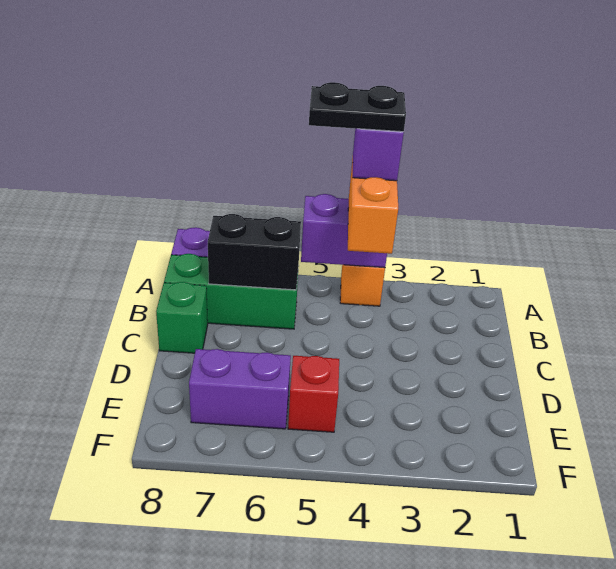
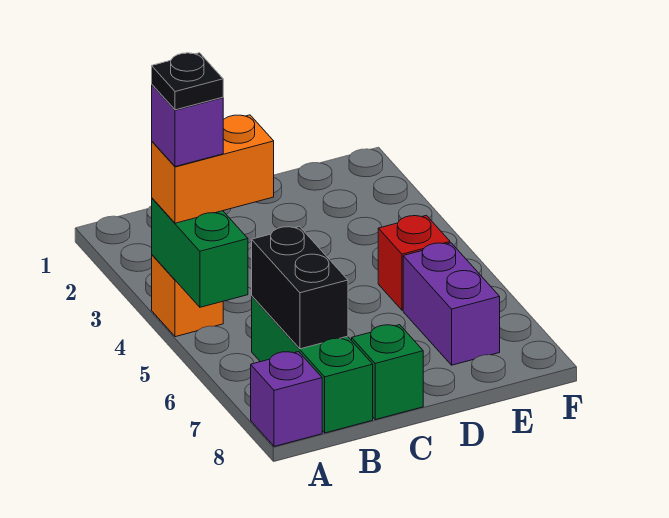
purple brick A4:A5 level 2 -> green brick A4:A5 level 2
black plate A4:A5 level 5 -> black plate A4 level 5

